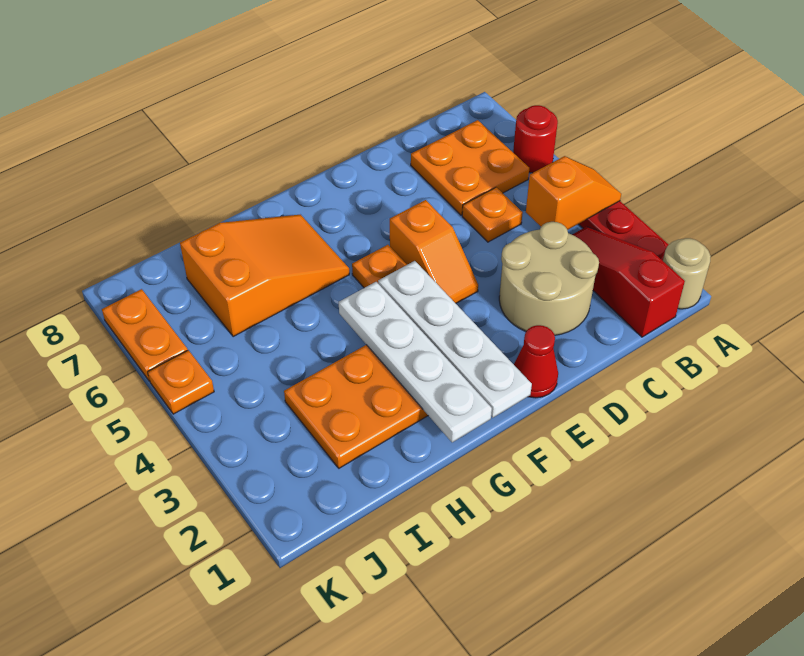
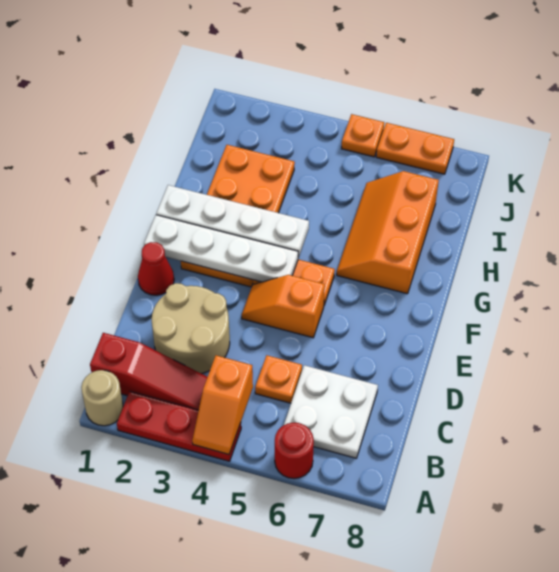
orange plate B6:C7 level 1 -> white plate B6:C7 level 1
orange slope G6:I7 level 1 top I -> orange slope G6:I7 level 1 top 7

